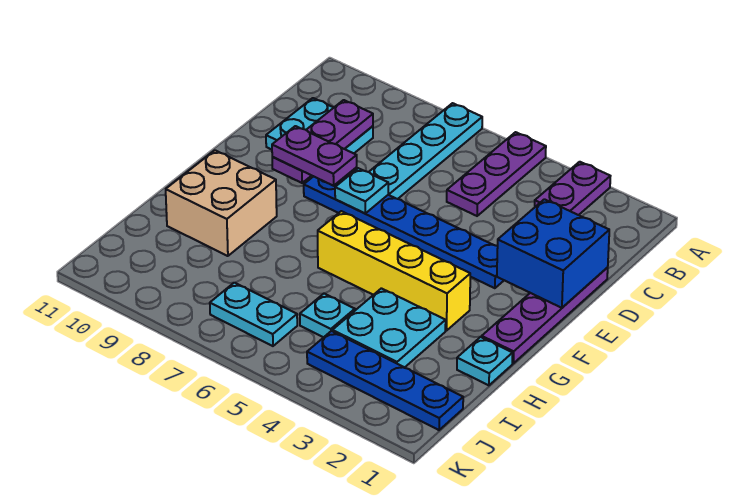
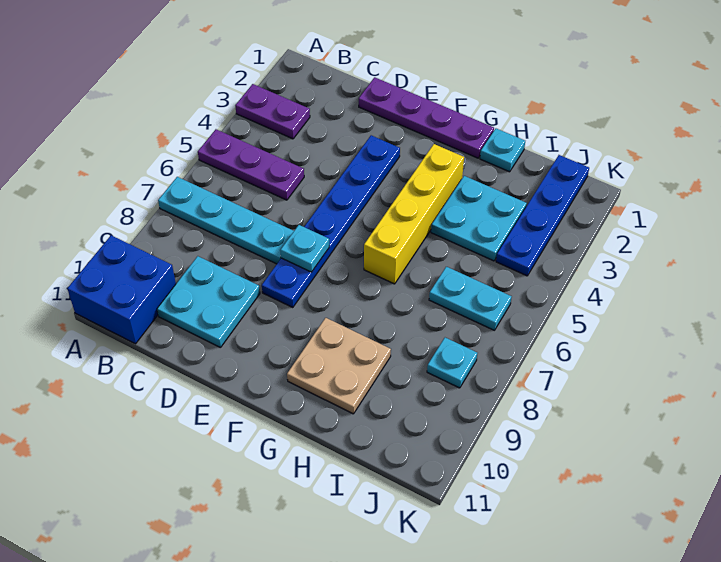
purple plate C9:E9 level 2 -> none
blue brick D1:E2 level 2 -> blue brick A10:B11 level 1
purple plate E8:E9 level 3 -> none
tan brick G9:H10 level 1 -> tan plate G9:H10 level 1
cyan plate I5 level 1 -> cyan plate J8 level 1
cyan plate J6:J7 level 1 -> cyan plate I6:J6 level 1

